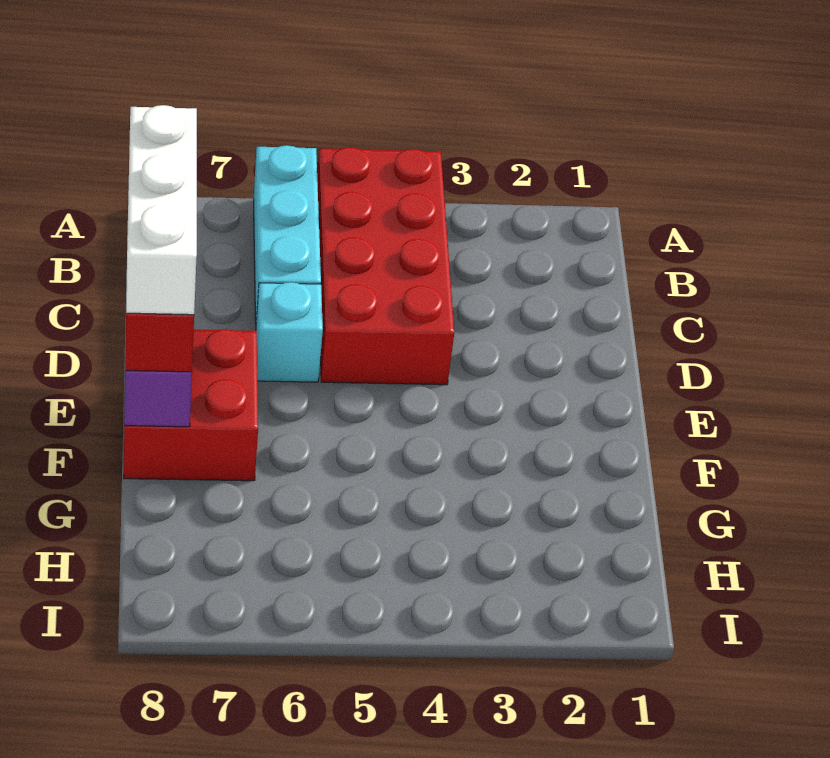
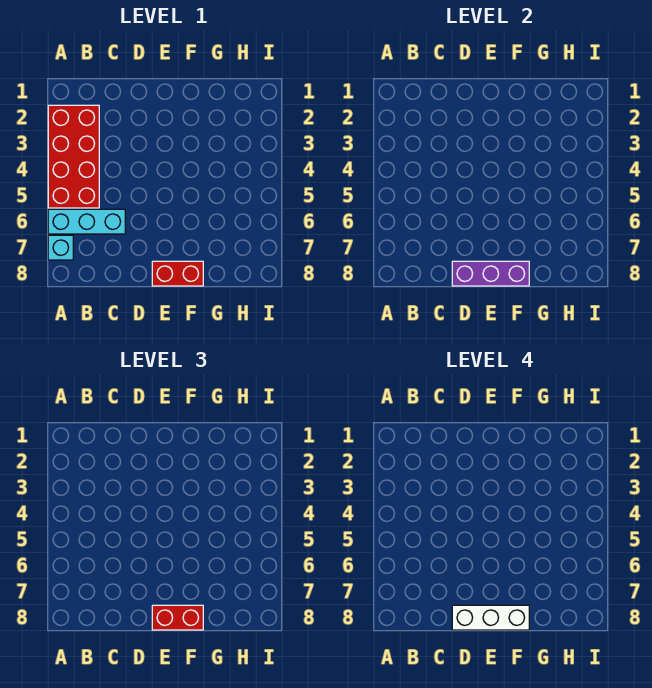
red brick A4:D5 level 1 -> red brick A2:B5 level 1
cyan brick D6 level 1 -> cyan brick A7 level 1
red brick E7:F8 level 1 -> red brick E8:F8 level 1

